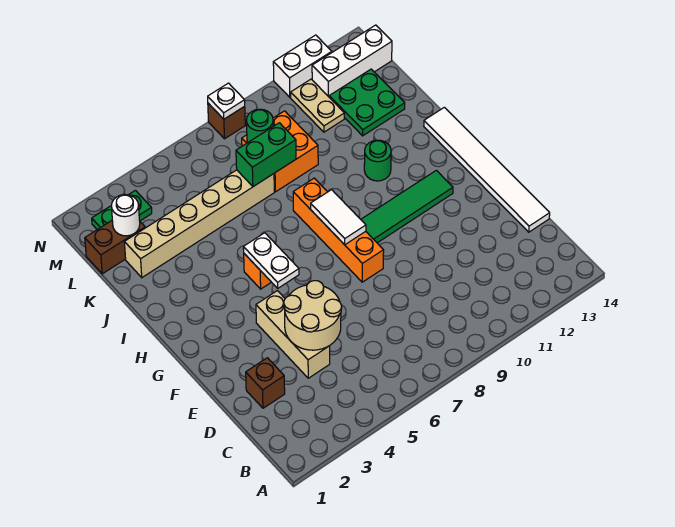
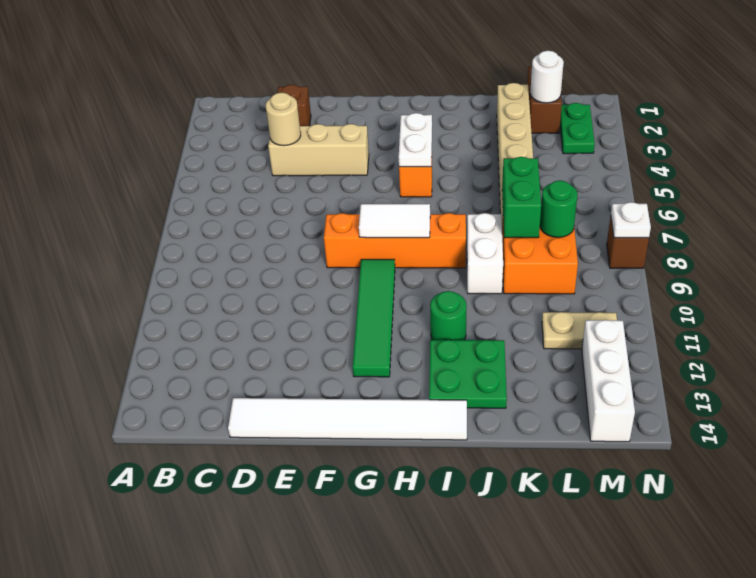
tan round brick D4:E5 level 2 -> tan round brick D4 level 2
white plate G5:H5 level 2 -> white plate H4:H5 level 2
green plate K12:L13 level 1 -> green plate I12:J13 level 1
white brick N11:N12 level 1 -> white brick J8:J9 level 1

